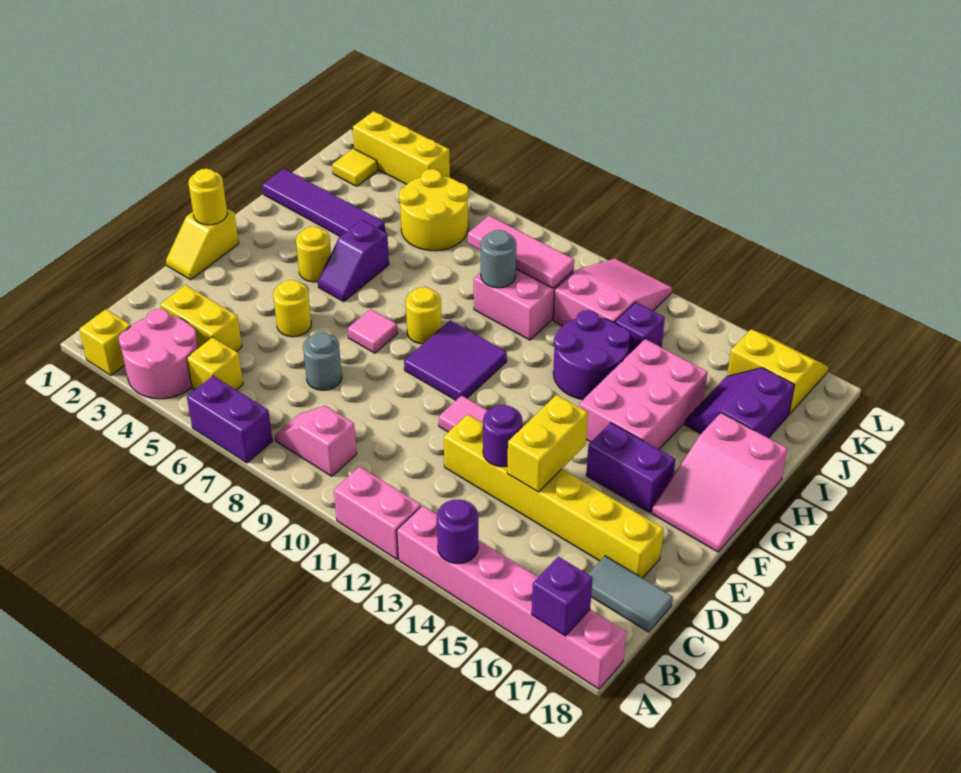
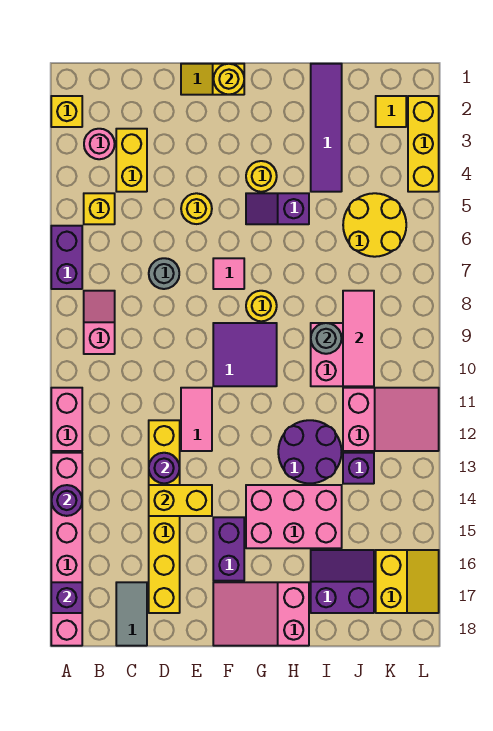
pink round brick A3:B4 level 1 -> pink round brick B3 level 1

